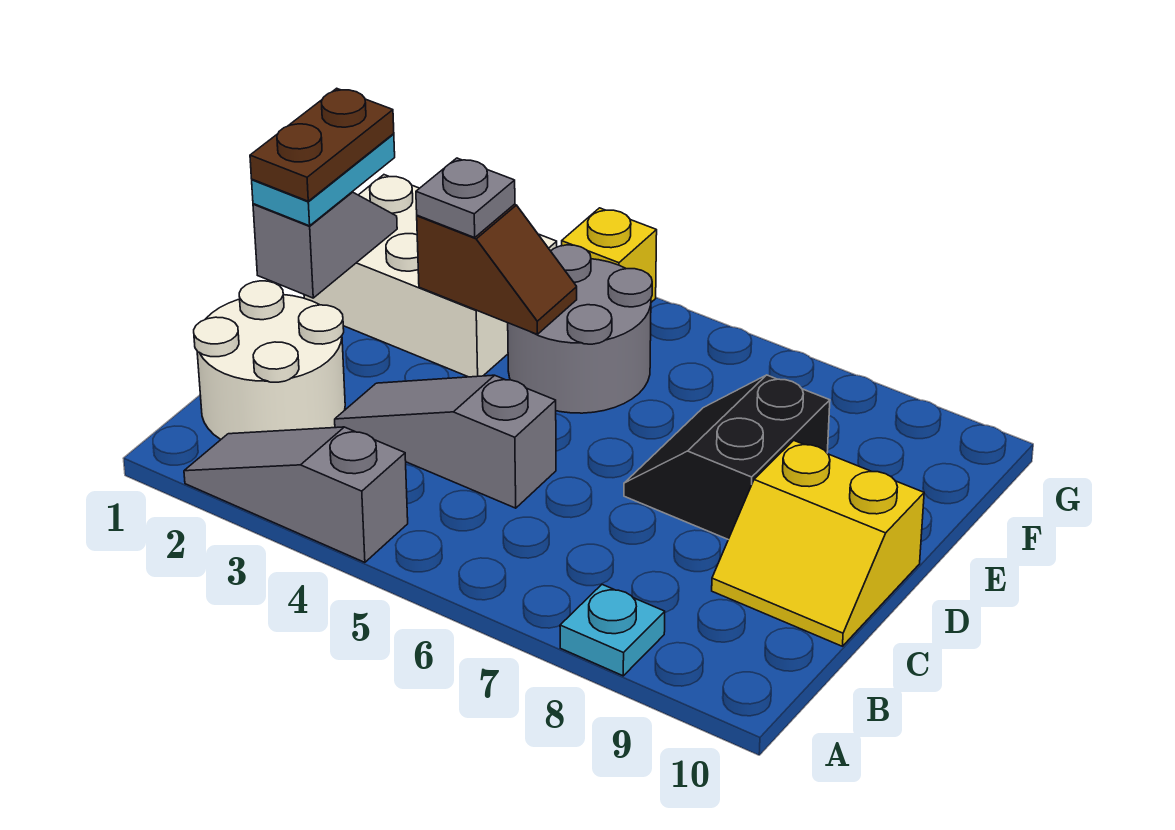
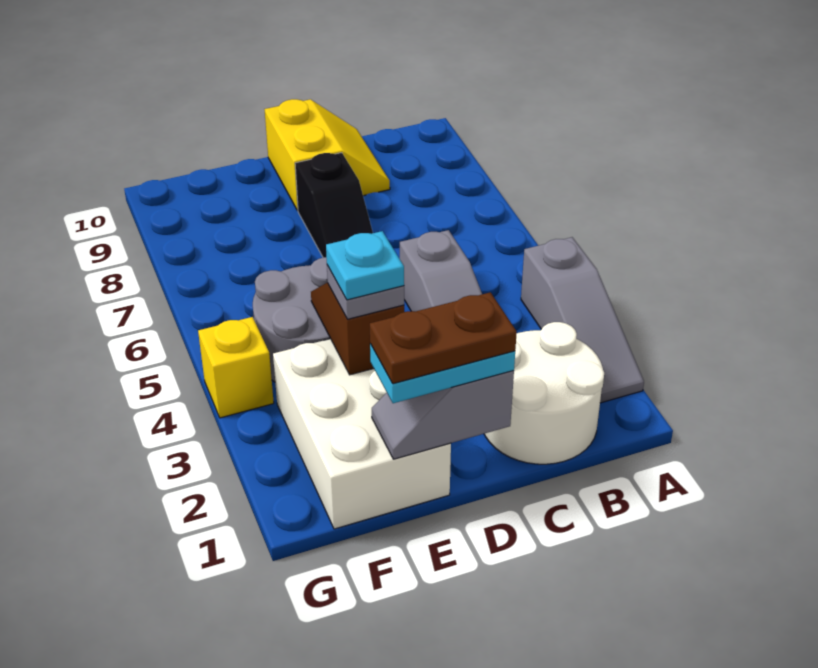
cyan plate A8 level 1 -> cyan plate E3 level 4
black slope D7:E8 level 1 top 8 -> black slope D7:D8 level 1 top 8

